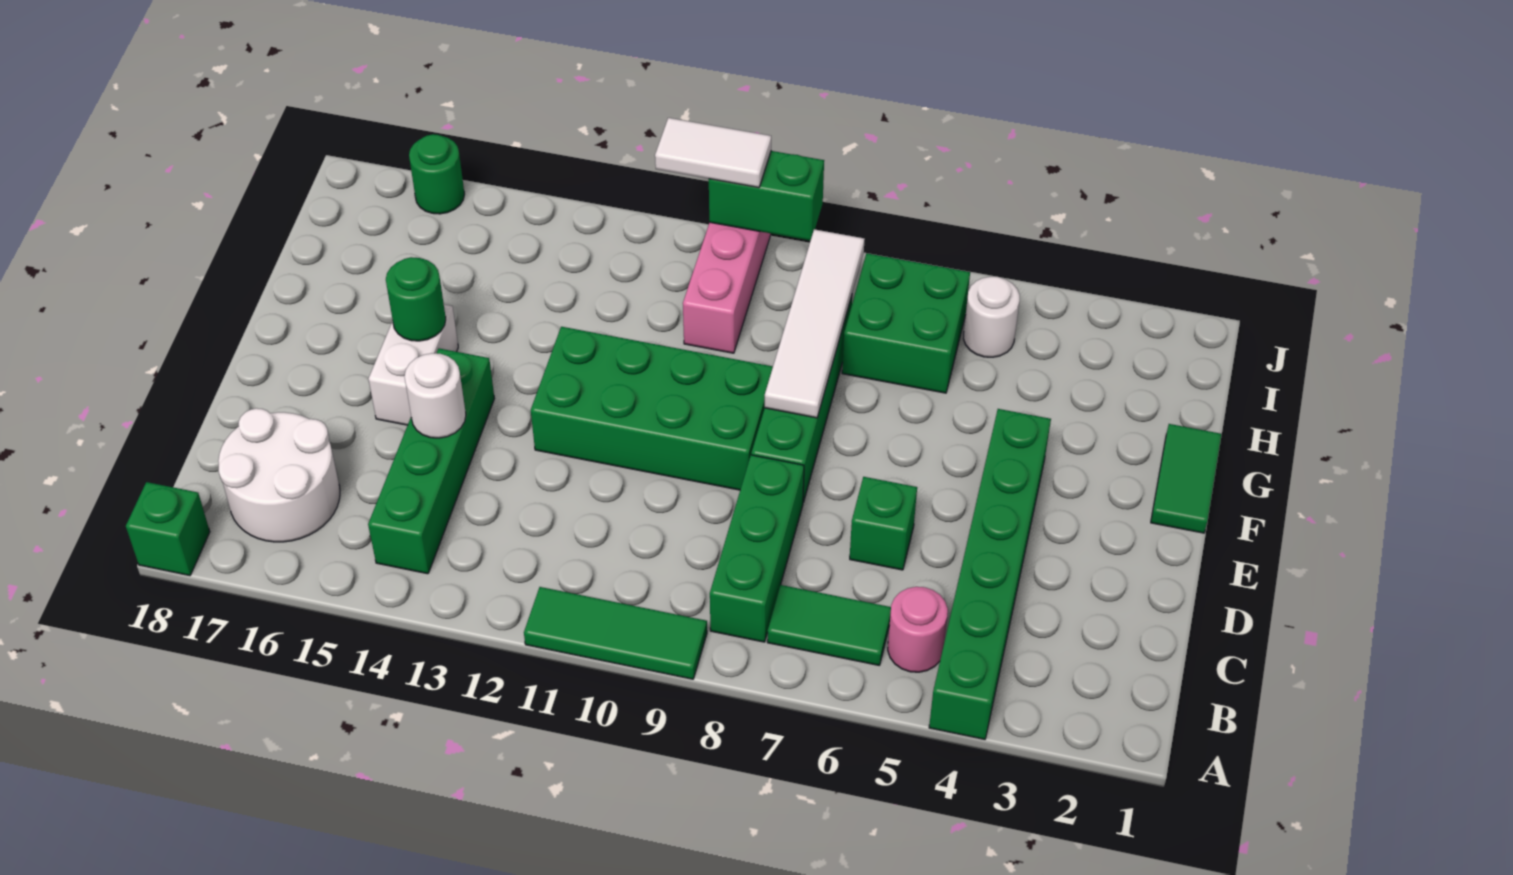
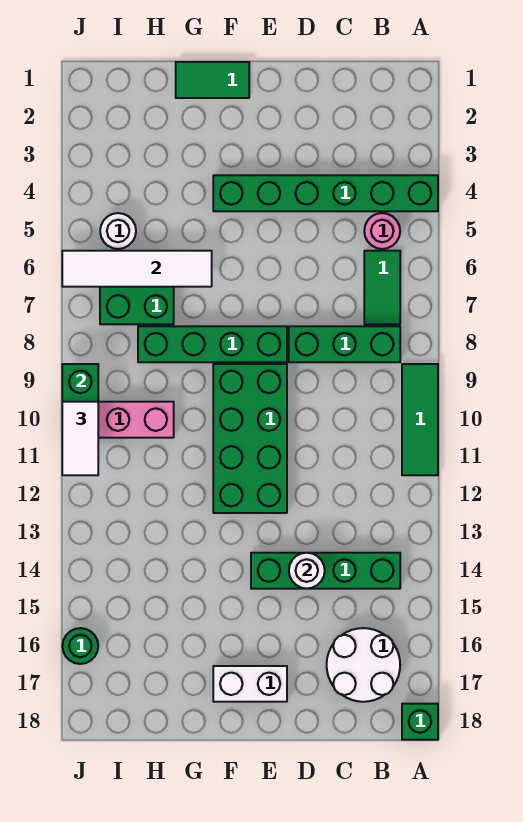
green brick D6 level 1 -> none
white brick E15:F15 level 1 -> white brick E17:F17 level 1
white tile F8:I8 level 2 -> white tile G6:J6 level 2
green round brick F15 level 2 -> none

